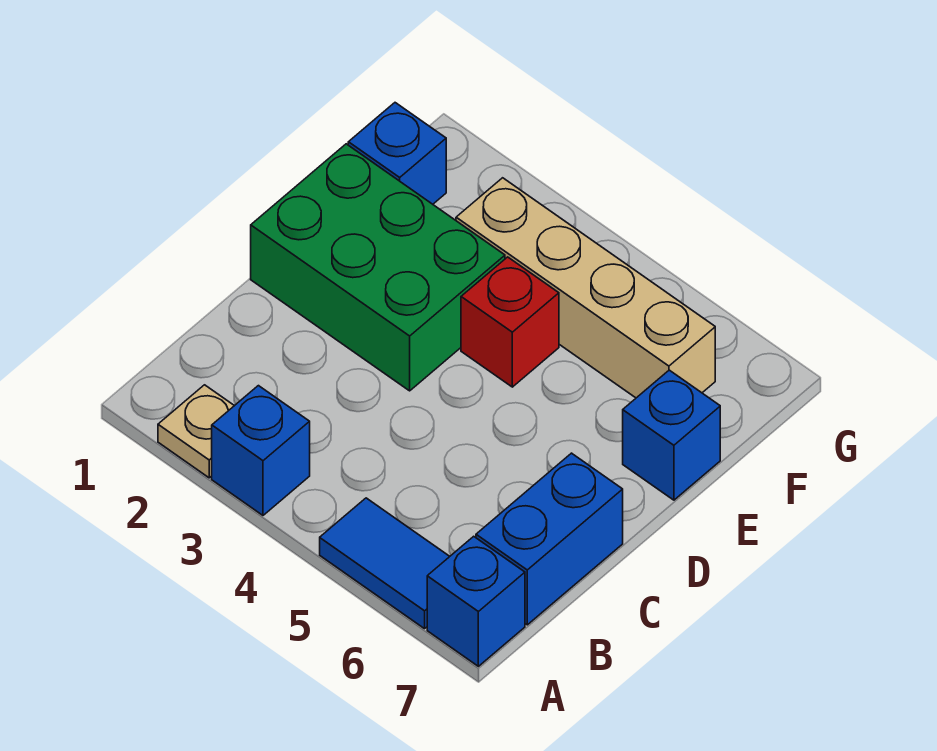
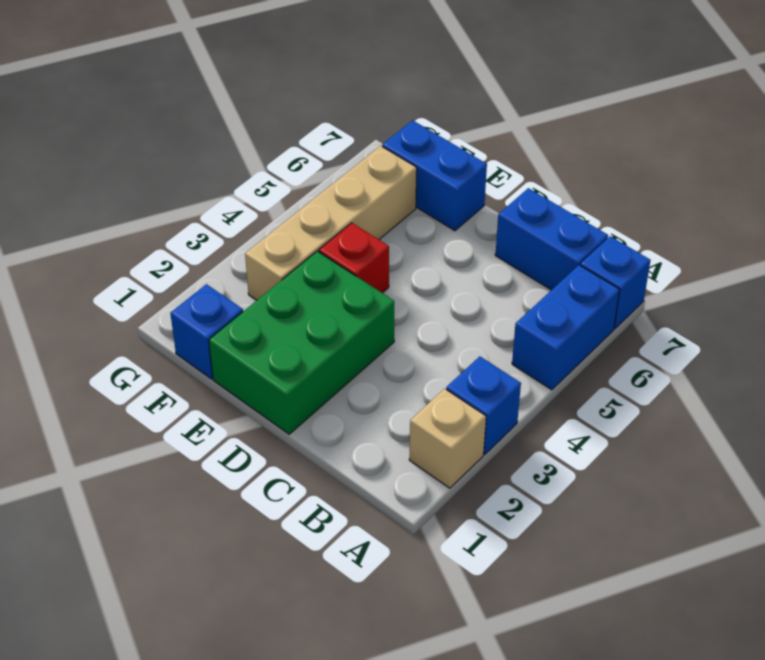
tan plate A2 level 1 -> tan brick A2 level 1
blue tile A5:A6 level 1 -> blue brick A5:A6 level 1
blue brick E7 level 1 -> blue brick E7:F7 level 1

